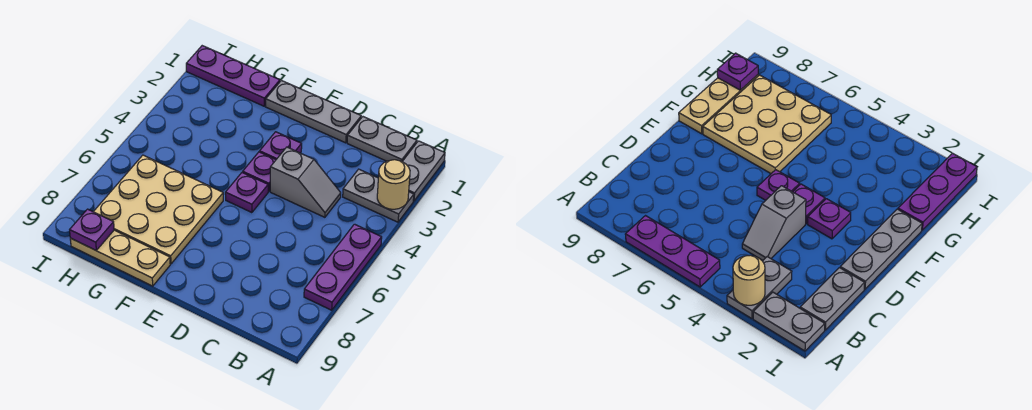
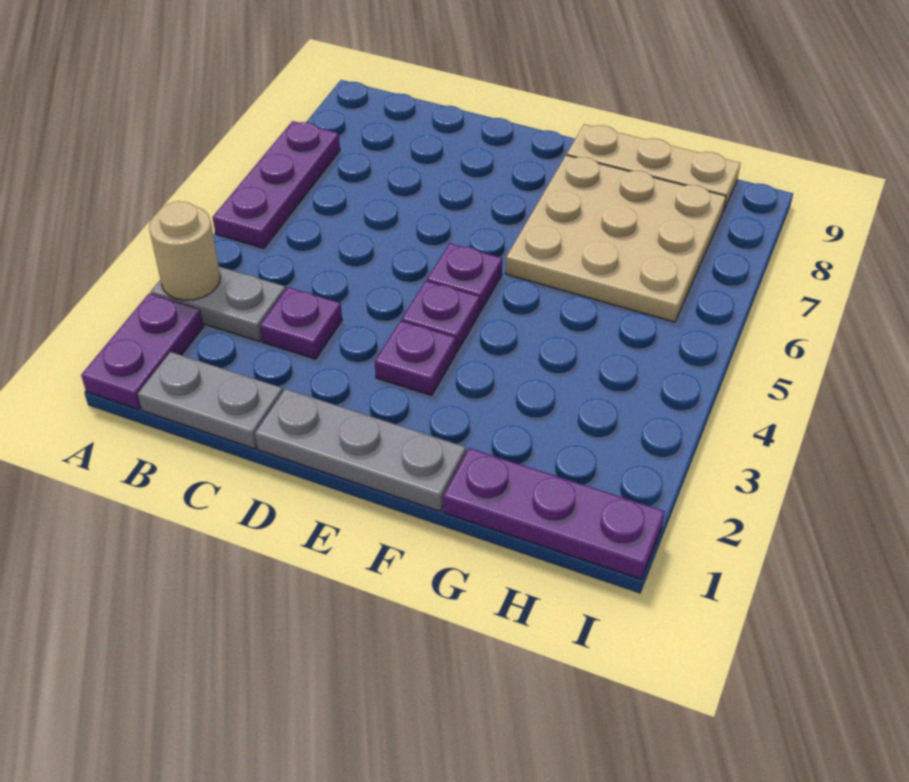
grey plate A1:A2 level 1 -> purple plate A1:A2 level 1
grey slope C4:D4 level 1 top D -> none
purple plate H9 level 2 -> purple plate C3 level 1

